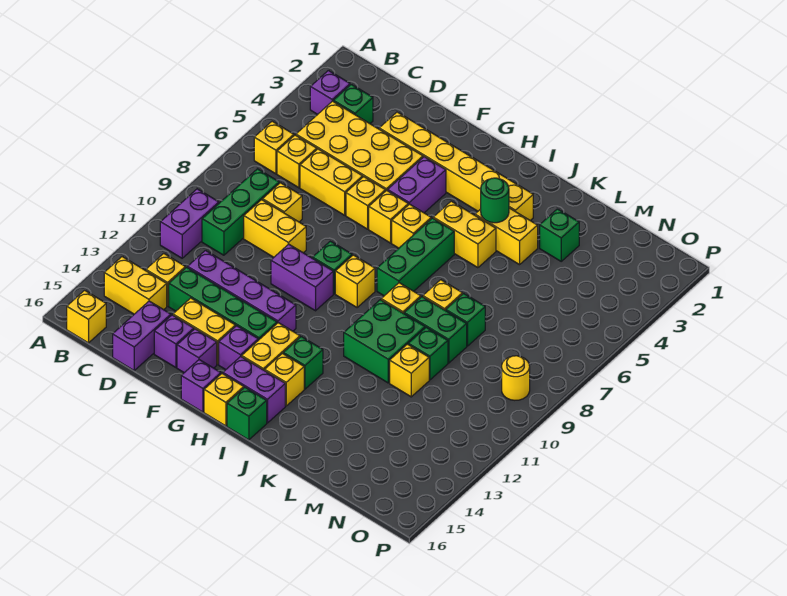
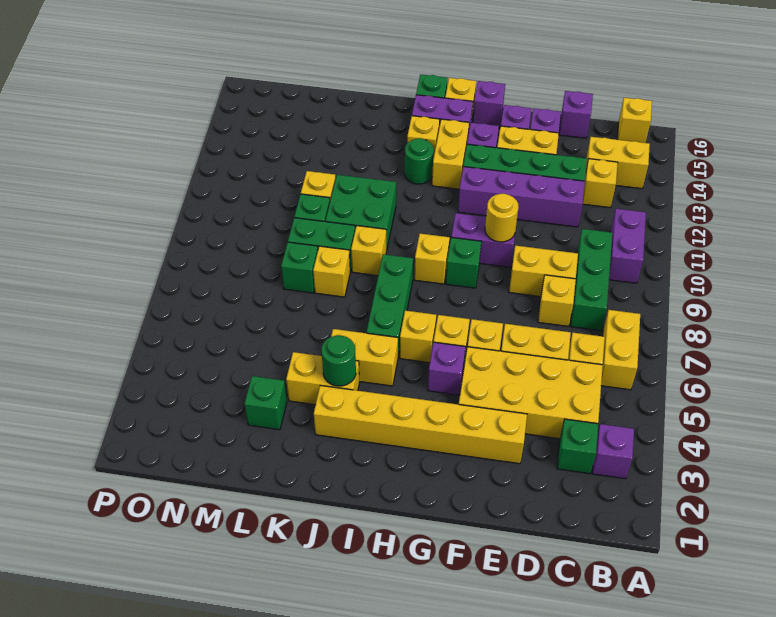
yellow brick B6 level 1 -> yellow brick B6:B7 level 1
purple brick D15:D16 level 1 -> purple brick D16 level 1
purple brick G4:G5 level 1 -> purple brick G5 level 1
green brick I13 level 1 -> green round brick I13 level 1
yellow round brick O9 level 1 -> yellow round brick F10 level 2

